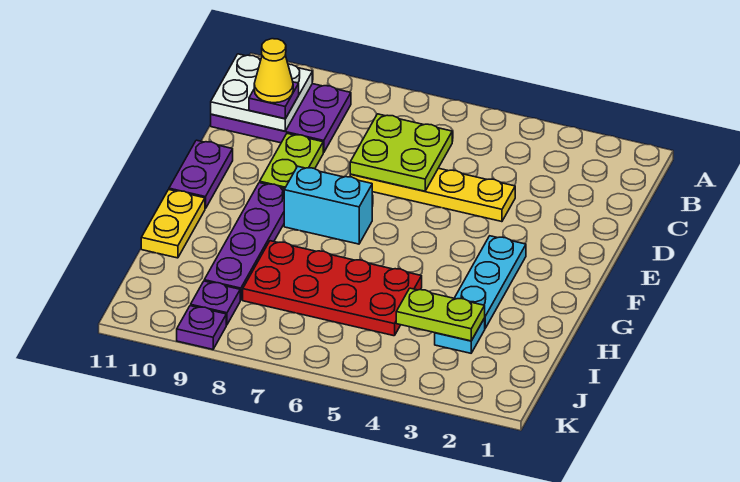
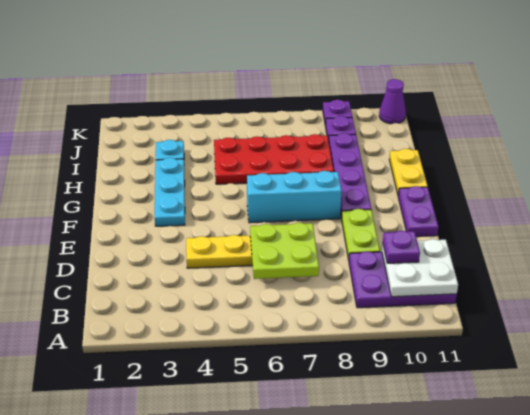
yellow cone C10 level 4 -> none
cyan brick F7:F8 level 1 -> cyan brick F6:F8 level 1
lime plate I3:I4 level 2 -> none
none -> purple cone K11 level 1

